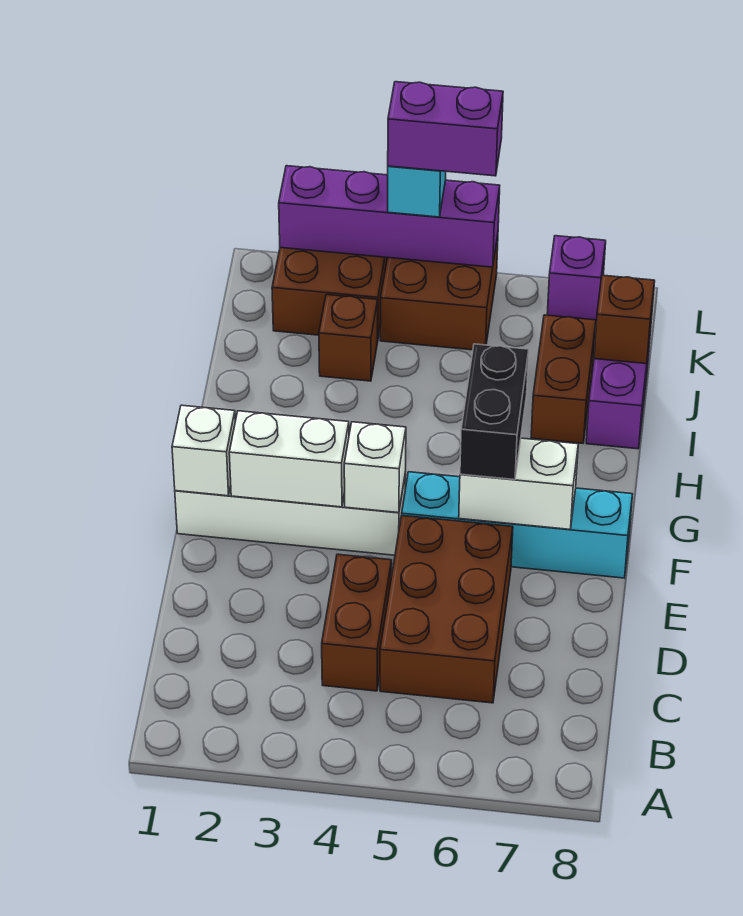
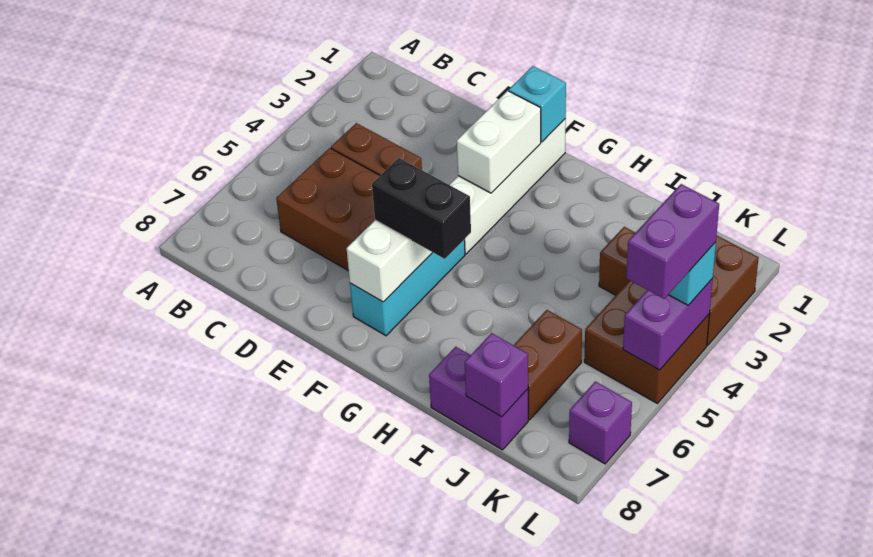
white brick F1 level 2 -> cyan brick F1 level 2
white brick F4 level 2 -> none
cyan brick F5:F8 level 1 -> cyan brick F5:F7 level 1
brown brick I7:J7 level 1 -> brown brick J6:J7 level 1
brown brick J8 level 2 -> purple brick J8 level 2
purple brick L2:L5 level 2 -> purple brick L4:L5 level 2

